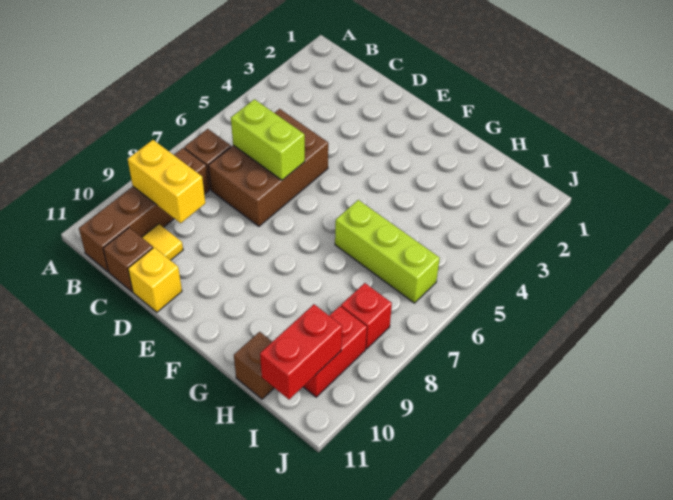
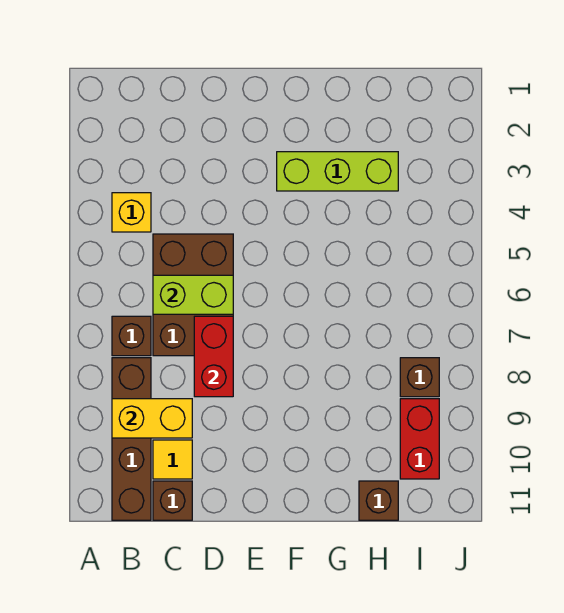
yellow brick D11 level 1 -> yellow brick B4 level 1
lime brick G6:I6 level 1 -> lime brick F3:H3 level 1
red brick I8 level 1 -> brown brick I8 level 1
red brick I10:I11 level 2 -> red brick D7:D8 level 2

